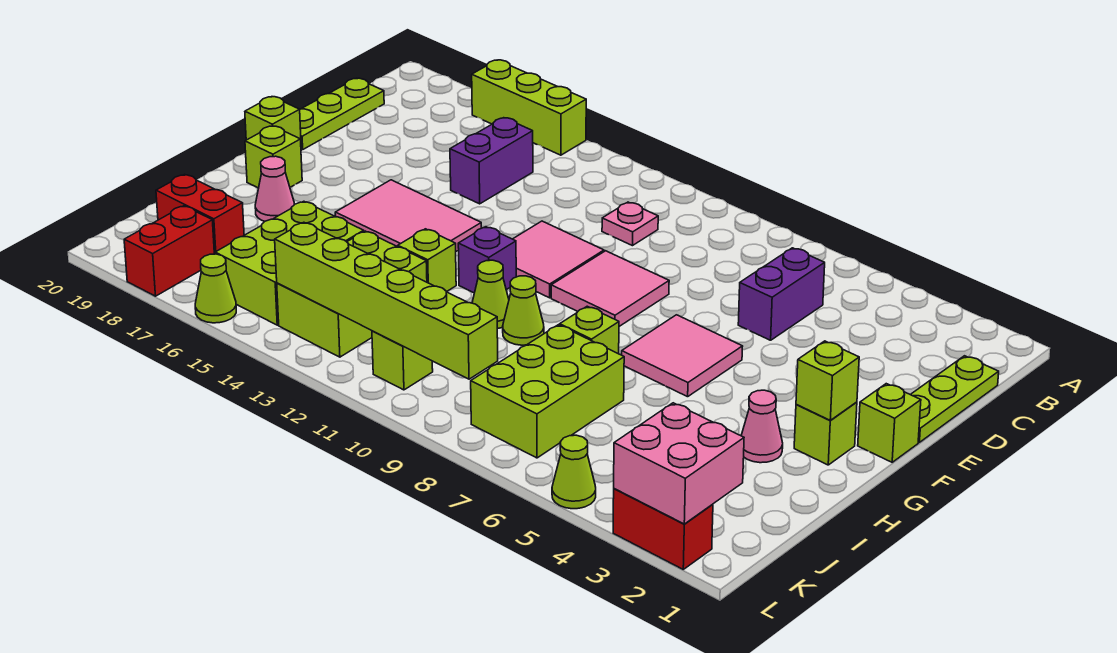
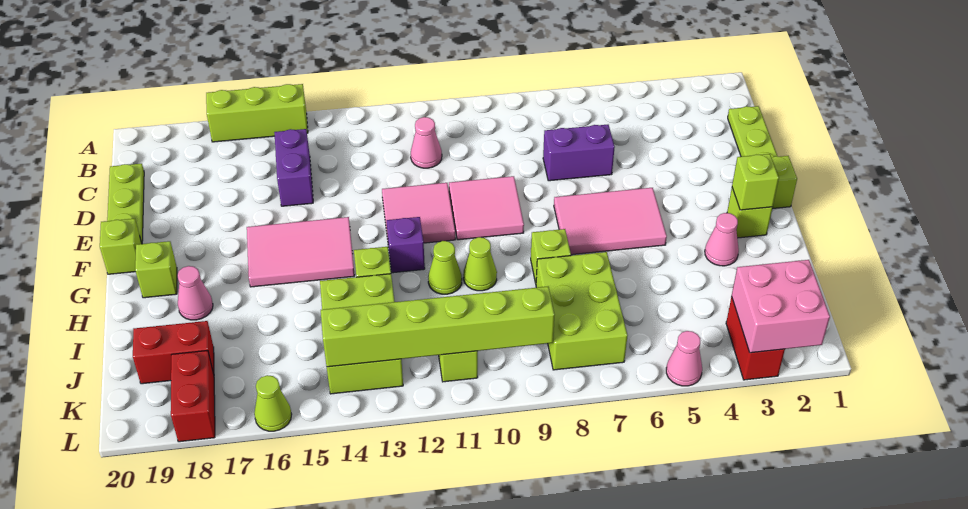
purple brick C6:D6 level 1 -> purple brick D6:D7 level 1
pink plate C11 level 1 -> pink cone C11 level 1
pink tile F6:G7 level 1 -> pink tile F5:G7 level 1
lime brick I15:K16 level 1 -> none
red brick L2:L3 level 1 -> red brick K3:L3 level 1
lime cone L5 level 1 -> pink cone L5 level 1

